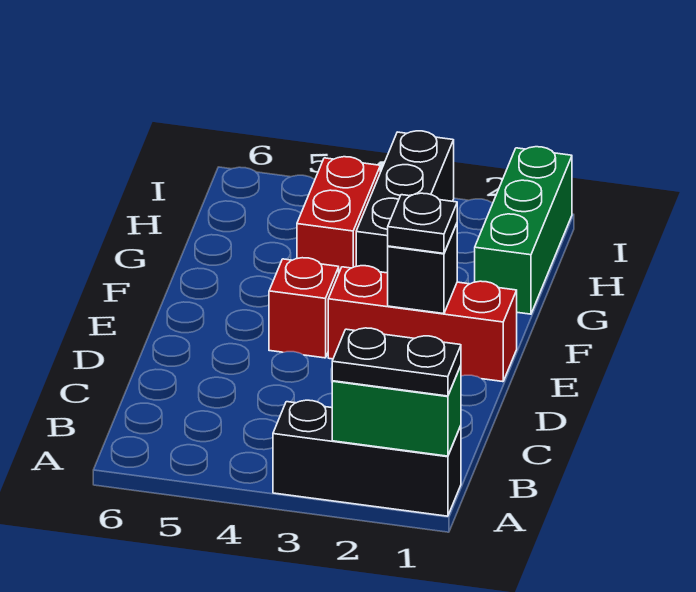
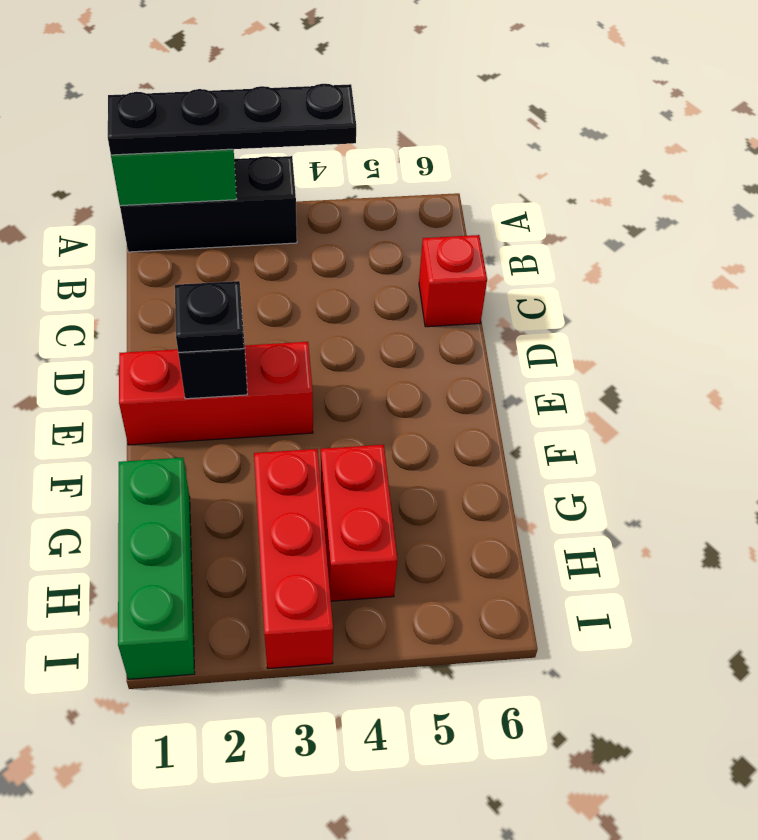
black plate A1:A2 level 3 -> black plate A1:A4 level 3
red brick E4 level 1 -> red brick C6 level 1
black brick G3:I3 level 1 -> red brick G3:I3 level 1

